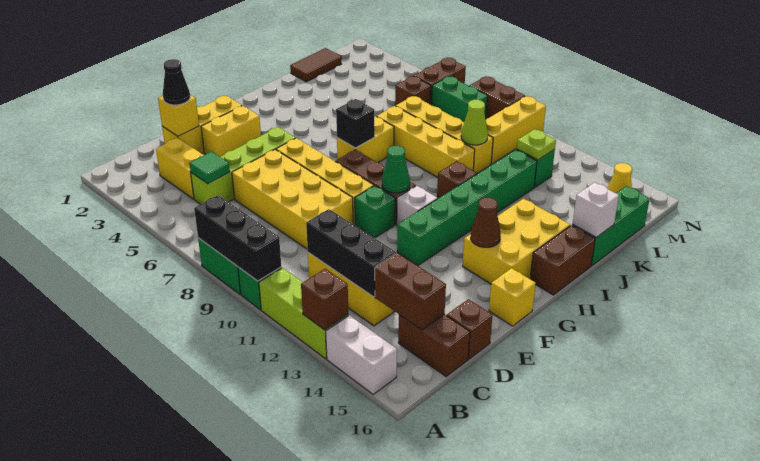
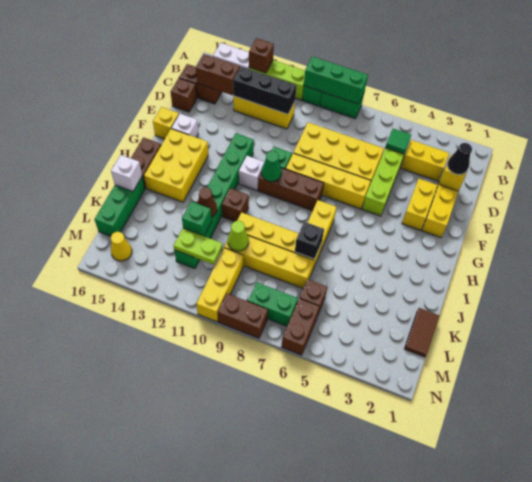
black brick A8:A10 level 2 -> green brick A8:A10 level 2
none -> white brick F15 level 1
brown cone G14 level 2 -> brown cone J12 level 2
black brick H7 level 2 -> black brick J7 level 2
none -> green brick K12 level 2
lime plate L12 level 2 -> lime plate L11:L12 level 2

